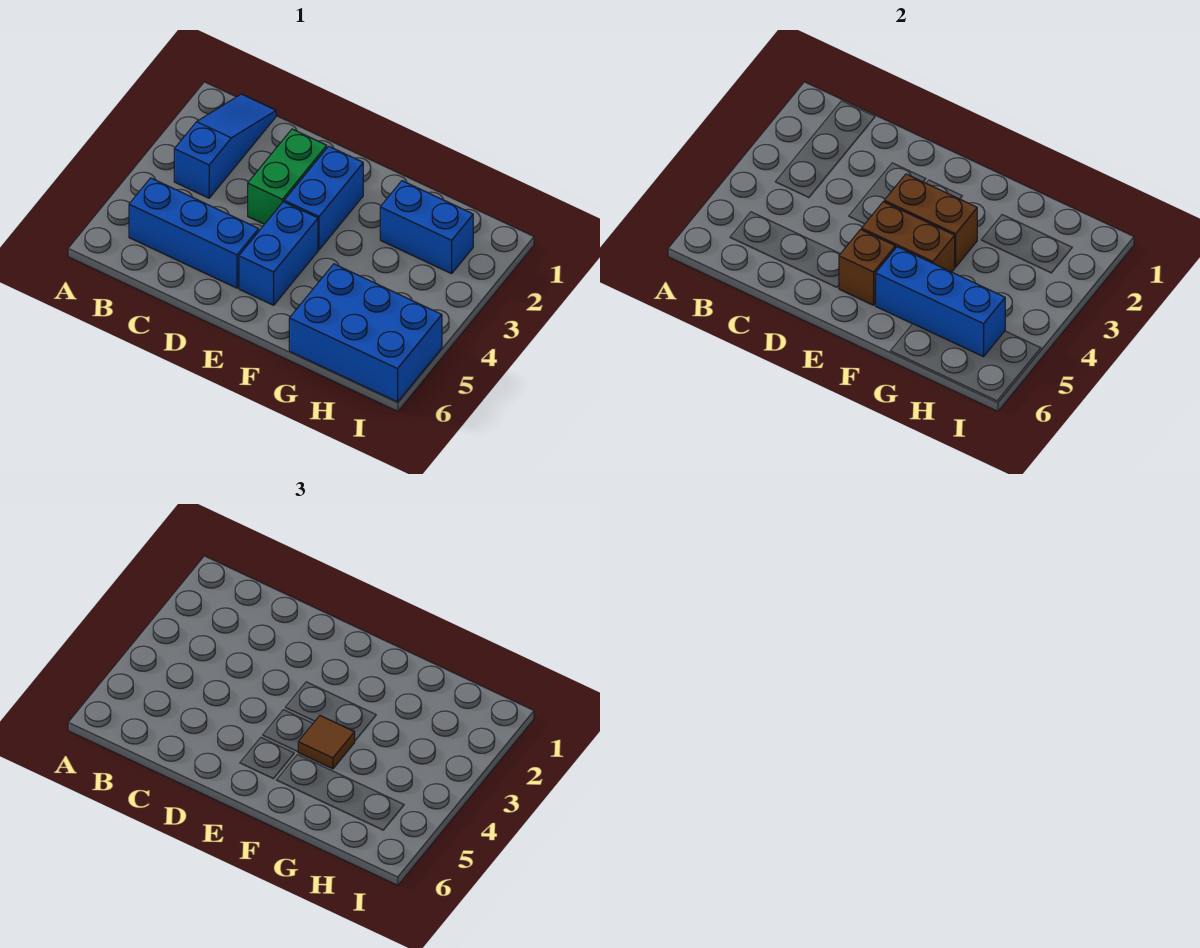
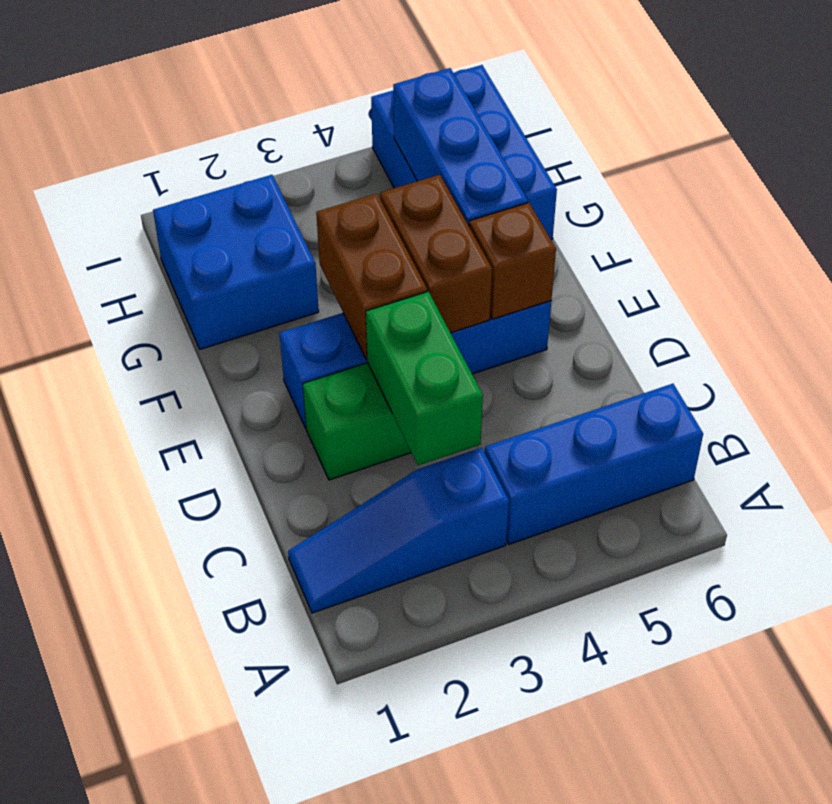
blue brick B5:D5 level 1 -> blue brick B4:B6 level 1
none -> green brick C3:D3 level 2
brown tile F4 level 3 -> none
blue brick G2:H2 level 1 -> blue brick G1:H2 level 1

